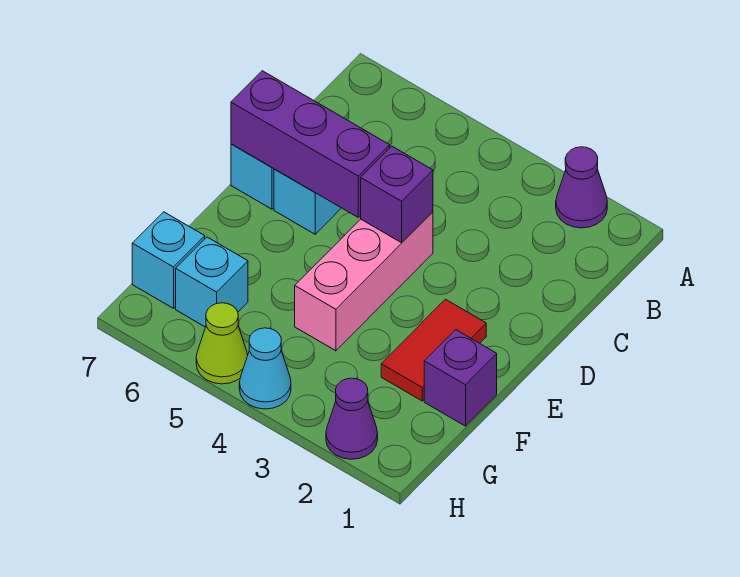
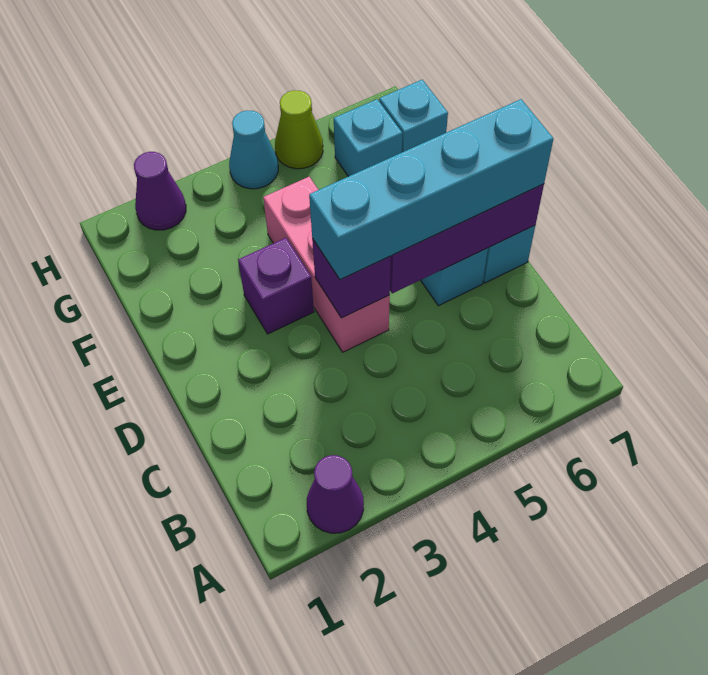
none -> cyan brick D4:D7 level 3
red tile E2:F2 level 1 -> none
purple brick F1 level 1 -> purple brick E3 level 1

